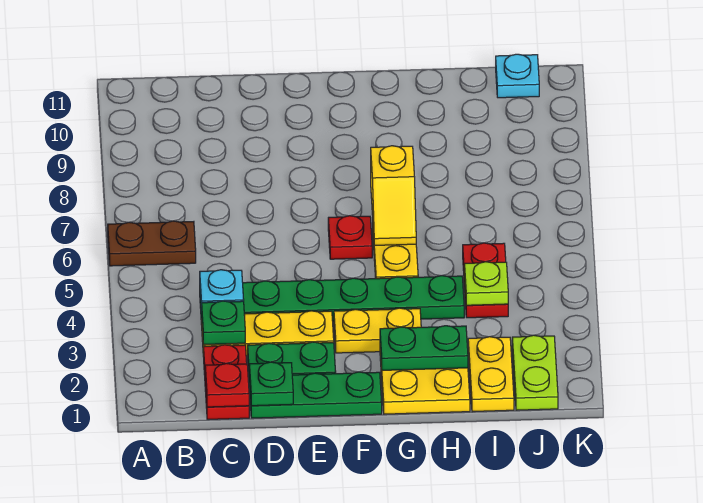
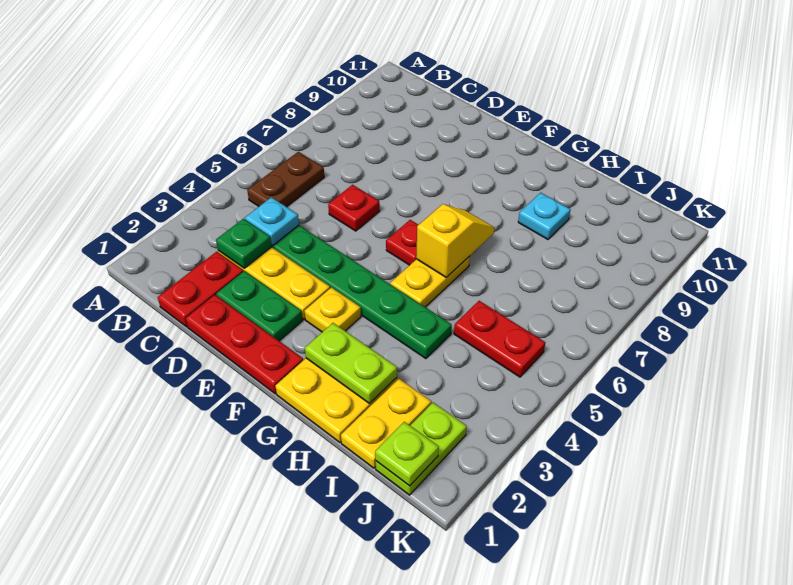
brown plate A6:B6 level 1 -> brown plate B5:B6 level 1
red plate C1 level 2 -> red plate D6 level 1
green plate D1:F1 level 1 -> red plate D1:F1 level 1
green plate D1 level 2 -> none
yellow plate F3:G3 level 1 -> yellow plate F3 level 1
green plate G2:H2 level 2 -> lime plate G2:H2 level 2
yellow slope G6:G7 level 2 top 7 -> yellow slope G6:G7 level 2 top 6
red plate I4:I5 level 1 -> red plate I5:J5 level 1
lime plate I4 level 2 -> lime plate J1 level 2
cyan plate J11 level 1 -> cyan plate H9 level 1

